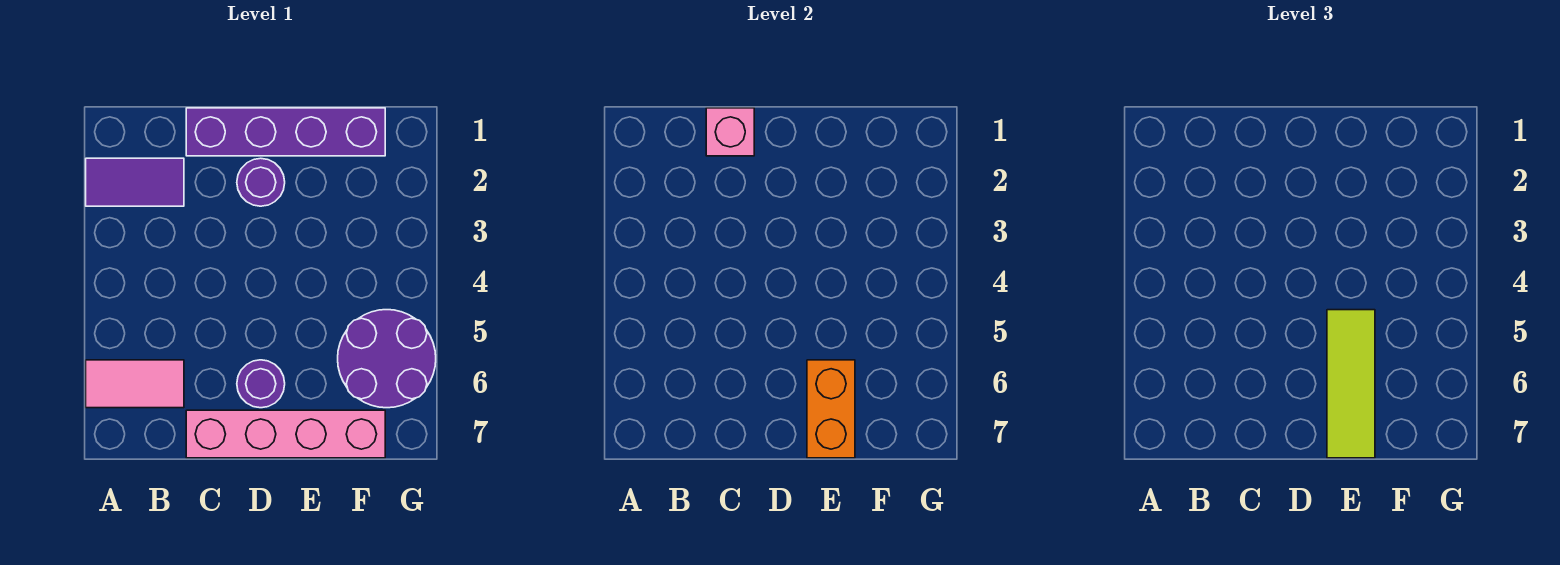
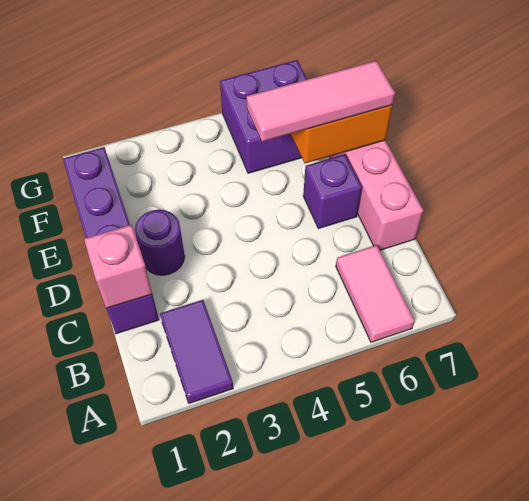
purple round brick D6 level 1 -> purple brick D6 level 1
lime tile E5:E7 level 3 -> pink tile E5:E7 level 3
purple round brick F5:G6 level 1 -> purple brick F5:G6 level 1

